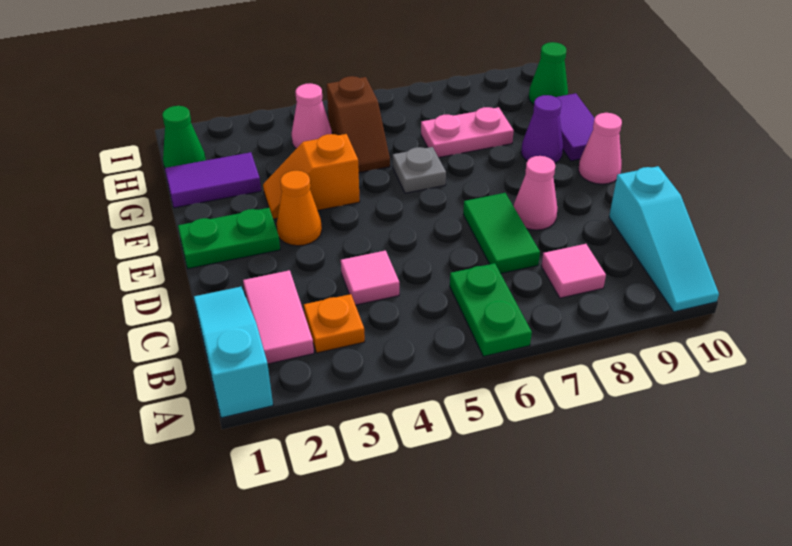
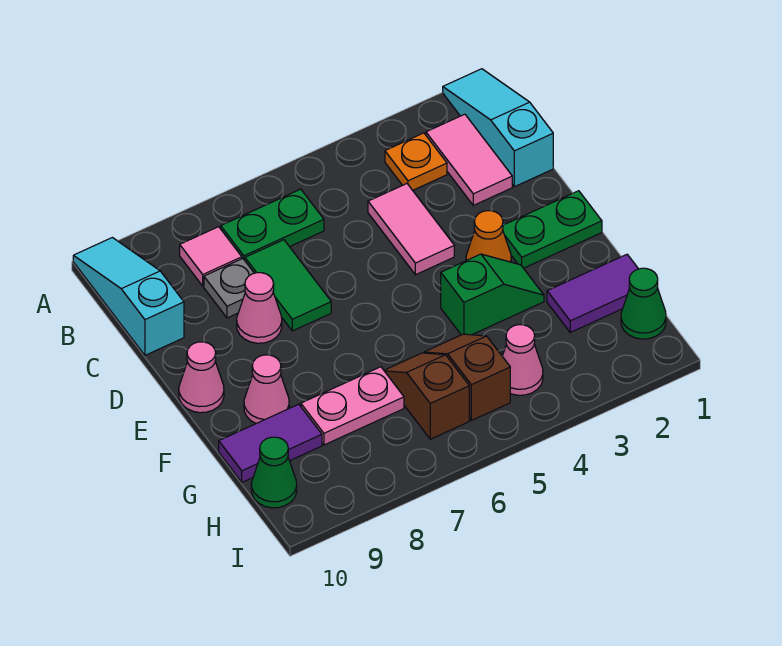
cyan slope A1:C1 level 1 top A -> cyan slope A1:C1 level 1 top C
green plate A6:B6 level 1 -> green plate B6:B7 level 1
pink tile C4 level 1 -> pink tile C4:D4 level 1
orange slope F3:F4 level 1 top 4 -> green slope F3:F4 level 1 top 4
grey plate F6 level 1 -> grey plate C8 level 1
purple cone F9 level 1 -> pink cone F9 level 1
purple tile F10:G10 level 1 -> purple tile G9:G10 level 1
none -> brown slope G6:H6 level 1 top H

